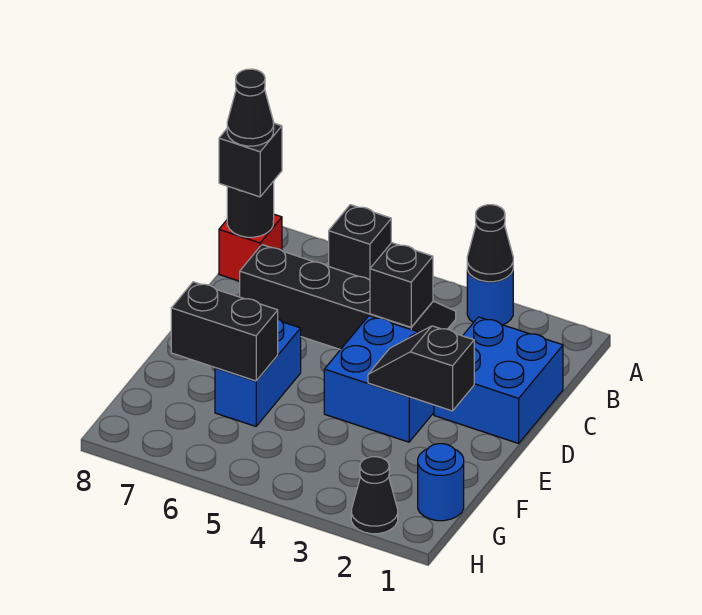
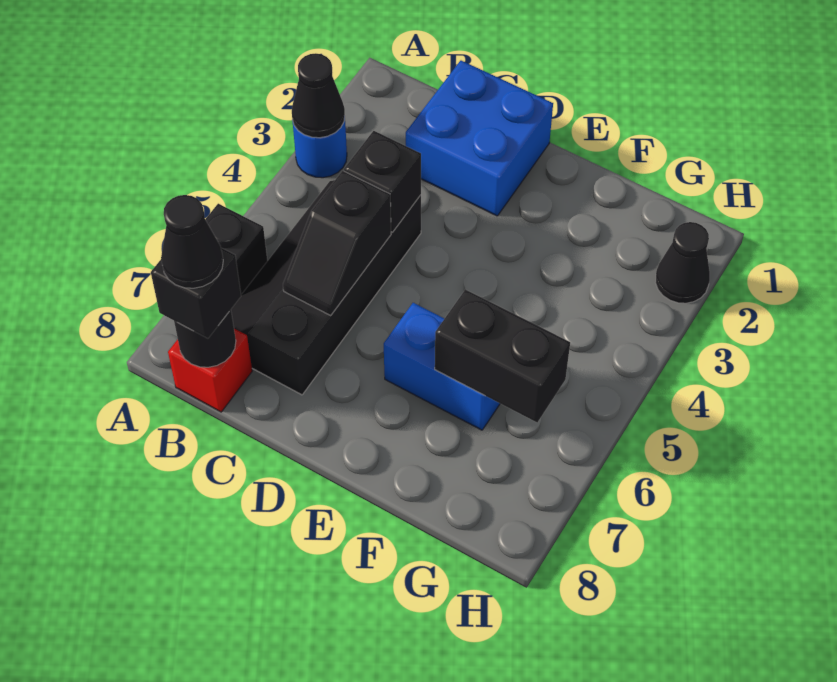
blue brick D3:E4 level 1 -> none
black slope E2:E3 level 2 top 2 -> black slope C5:C6 level 2 top 5
black brick F6:F7 level 2 -> black brick F6:G6 level 2
blue round brick G1 level 1 -> none

